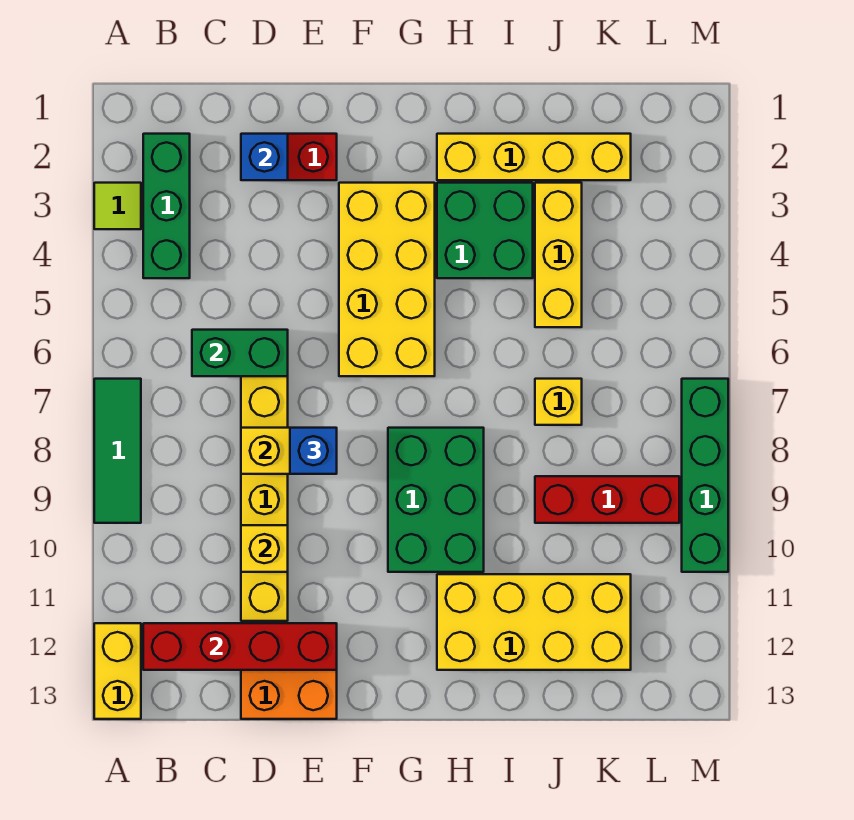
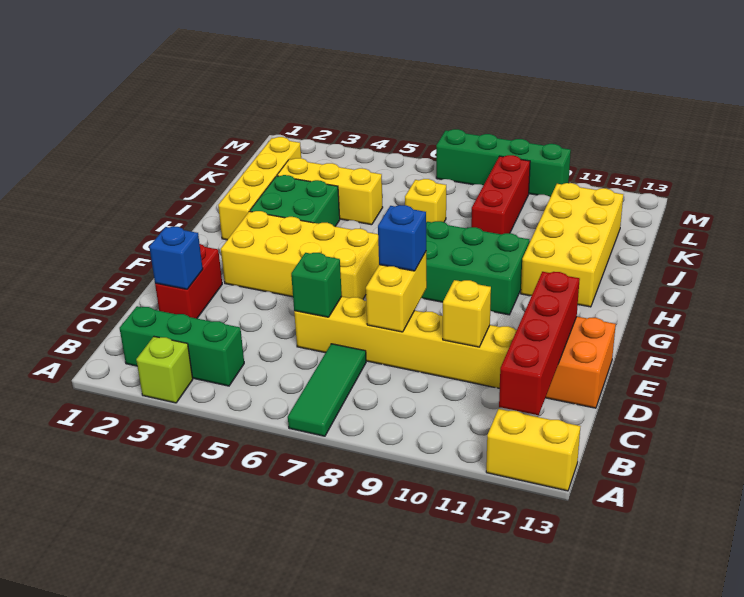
lime tile A3 level 1 -> lime brick A3 level 1
green tile A7:A9 level 1 -> green tile A7:C7 level 1
green brick C6:D6 level 2 -> green brick D6 level 2

